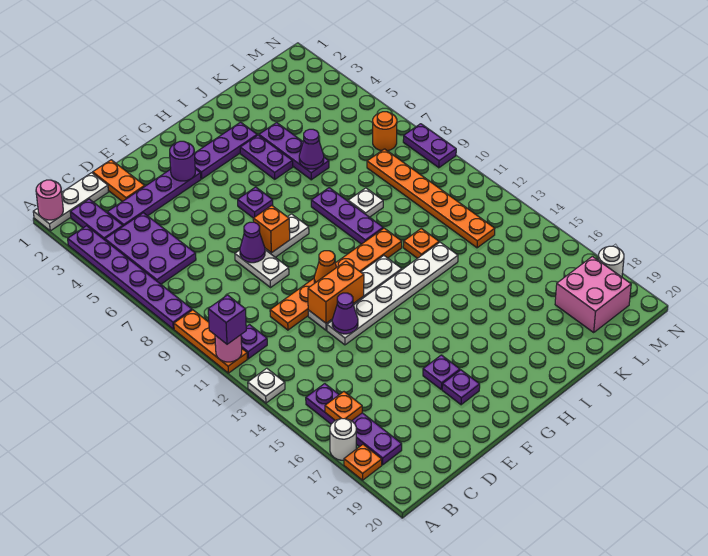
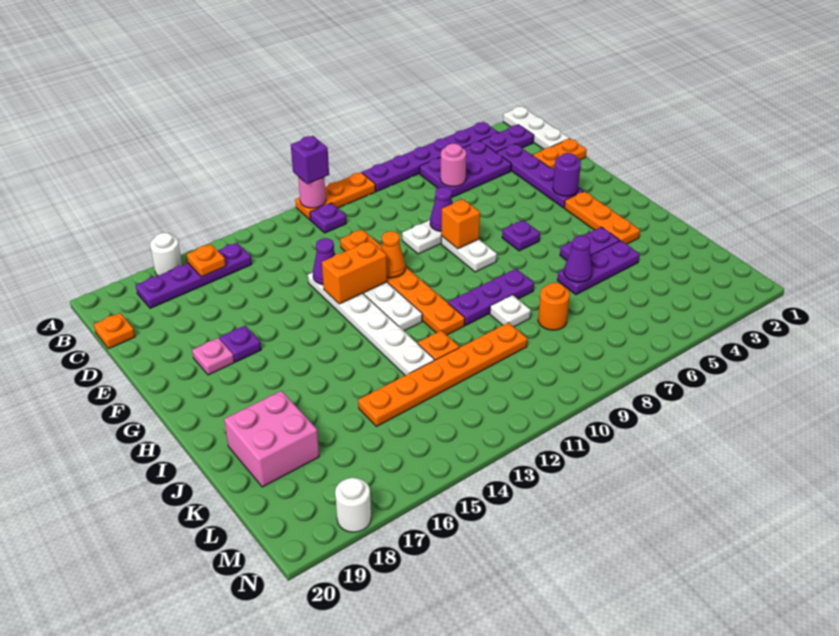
pink round brick A1 level 2 -> pink round brick C6 level 2
white plate A13 level 1 -> none
orange plate A18 level 1 -> orange plate C20 level 1
orange brick E12:F12 level 2 -> orange brick F12:F13 level 2
purple plate F18 level 1 -> pink plate F18 level 1
purple plate G3:I3 level 1 -> orange plate G3:I3 level 1
orange plate L8:L13 level 1 -> orange plate K10:K15 level 1
pink brick L18:M19 level 1 -> pink brick J18:K19 level 1
orange round brick M7 level 1 -> orange round brick K8 level 1
purple plate N8:N9 level 1 -> none

